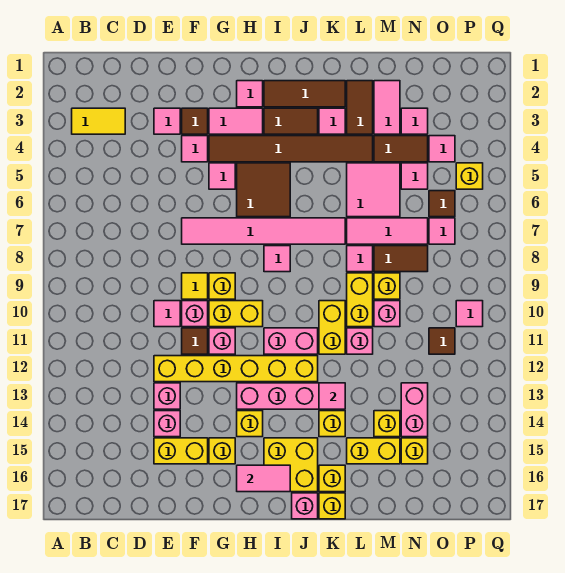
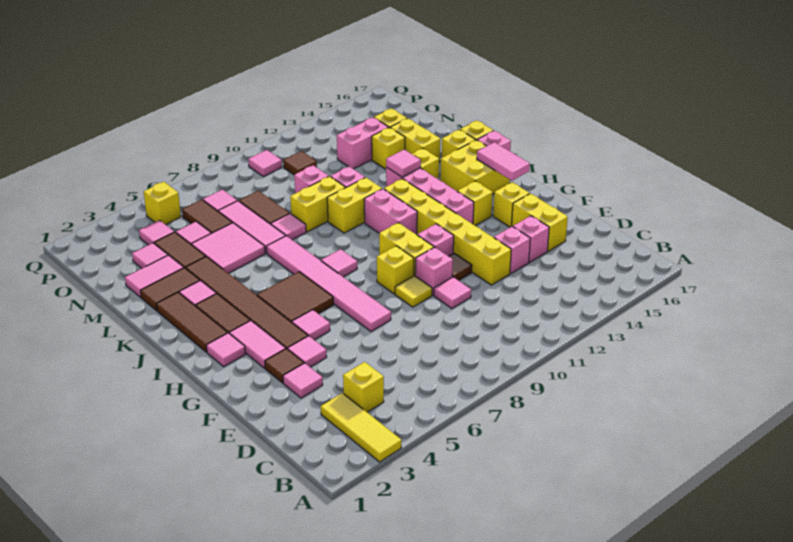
yellow tile B3:C3 level 1 -> yellow tile A3:C3 level 1
yellow brick M9 level 1 -> yellow brick C4 level 1
brown tile O6 level 1 -> brown tile N6:O6 level 1

